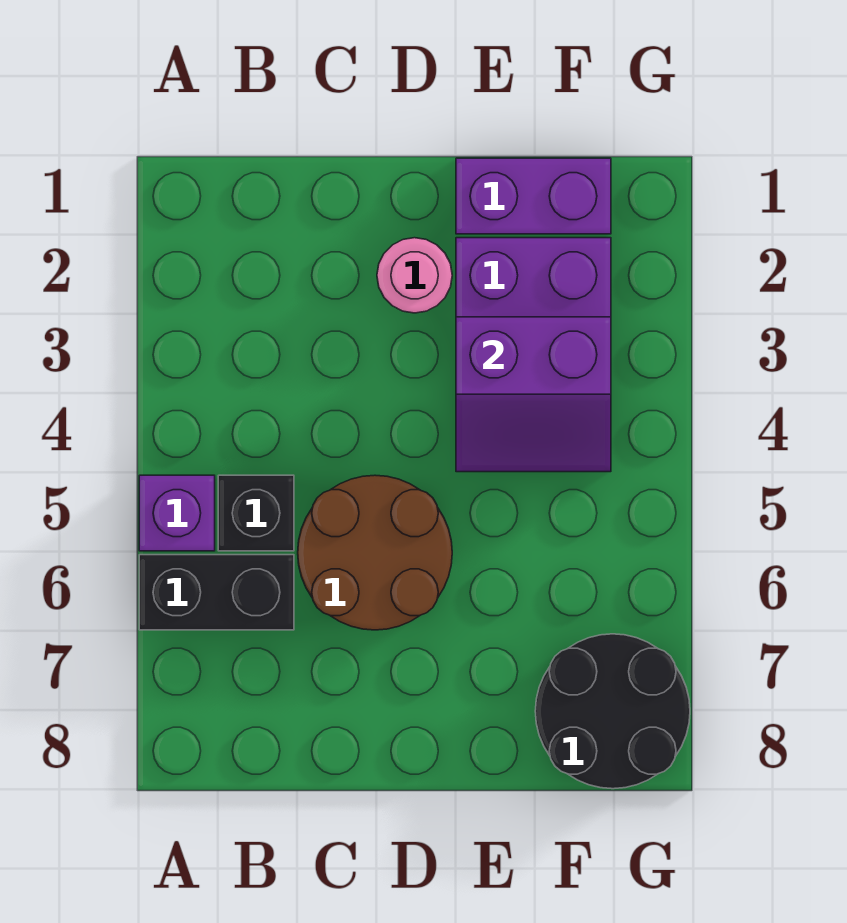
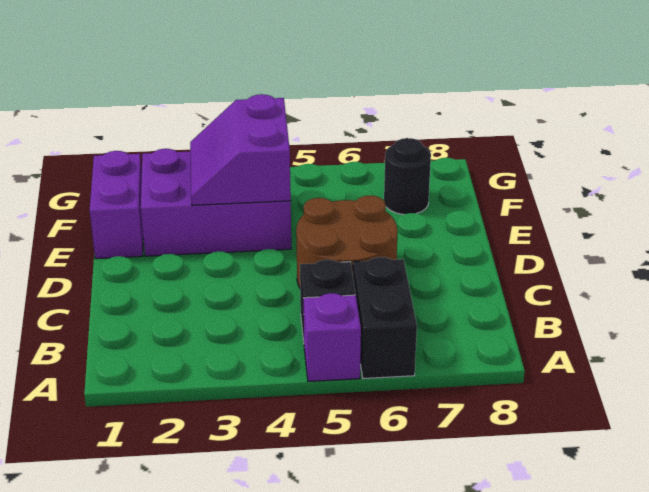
pink round brick D2 level 1 -> none
purple slope E3:F4 level 2 top 3 -> purple slope E3:F4 level 2 top 4
black round brick F7:G8 level 1 -> black round brick F7 level 1

